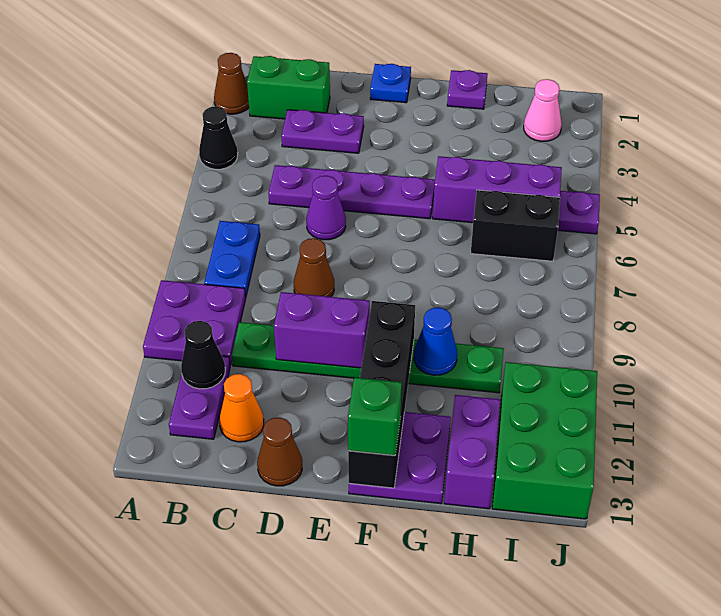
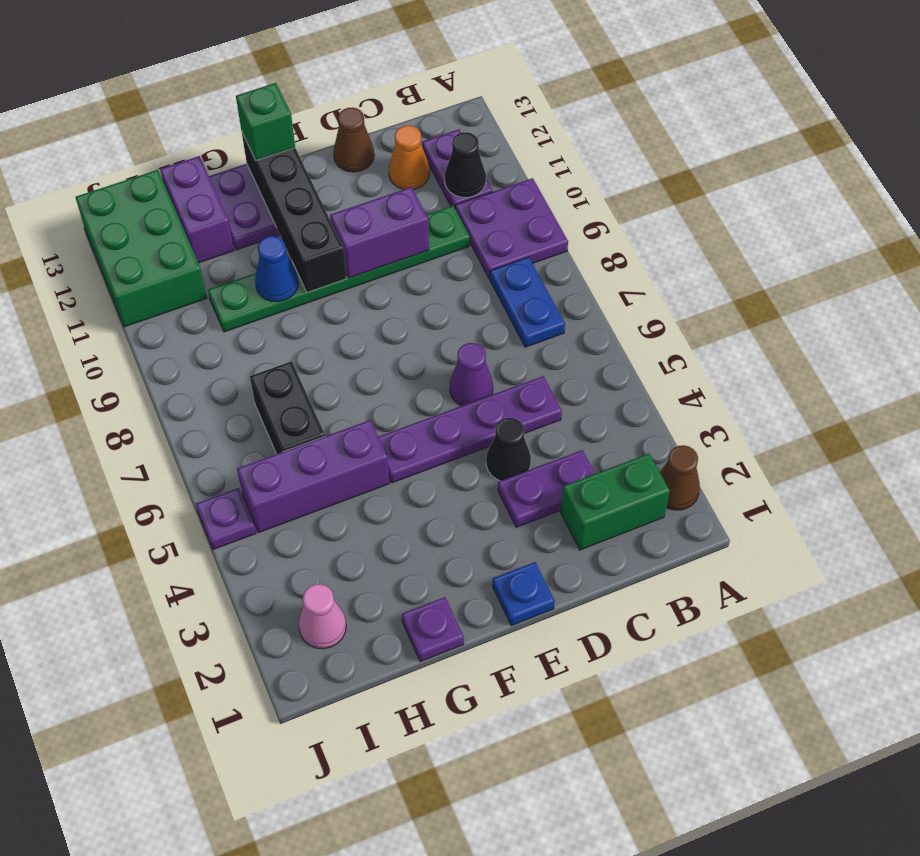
black cone A4 level 1 -> black cone D4 level 1
brown cone D8 level 1 -> none
black brick H6:I6 level 1 -> black brick H6:H7 level 1

